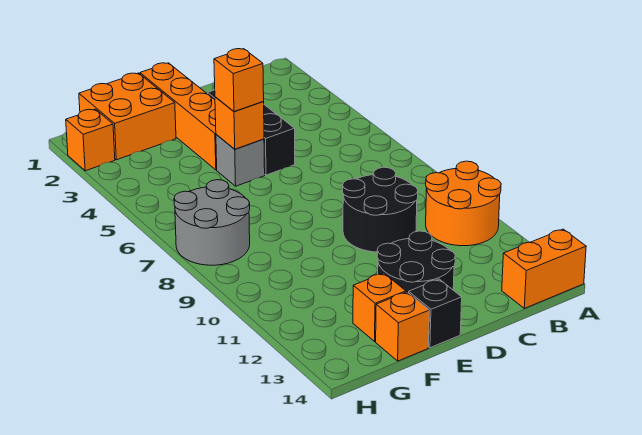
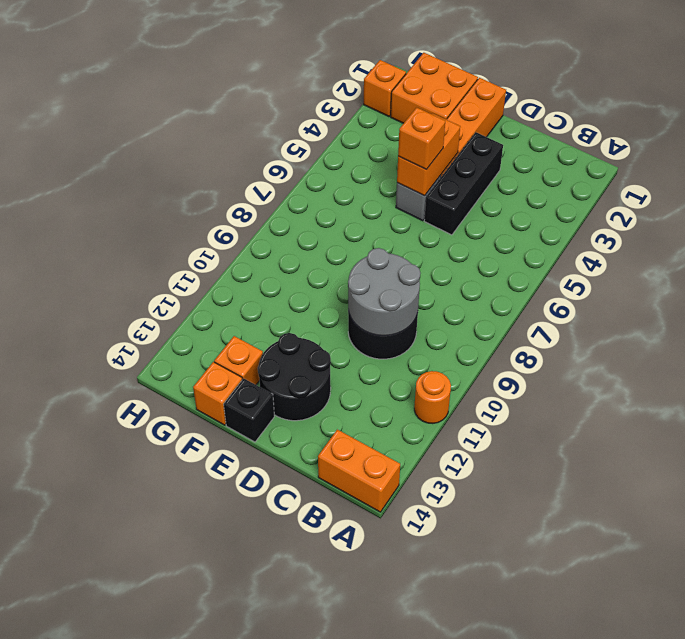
orange round brick A10:B11 level 1 -> orange round brick A11 level 1
orange brick E5 level 2 -> orange brick E4:E5 level 2
grey round brick G7:H8 level 1 -> grey round brick C9:D10 level 2

